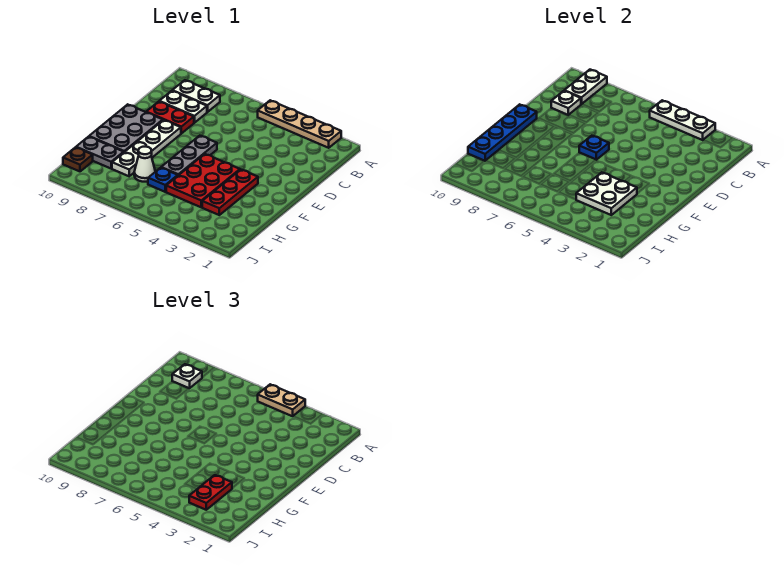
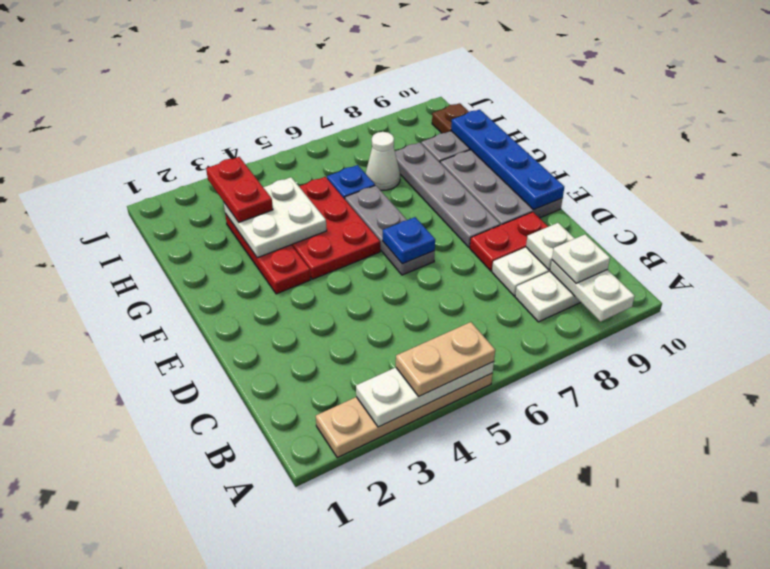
white plate E8:H8 level 1 -> grey plate E8:H8 level 1

